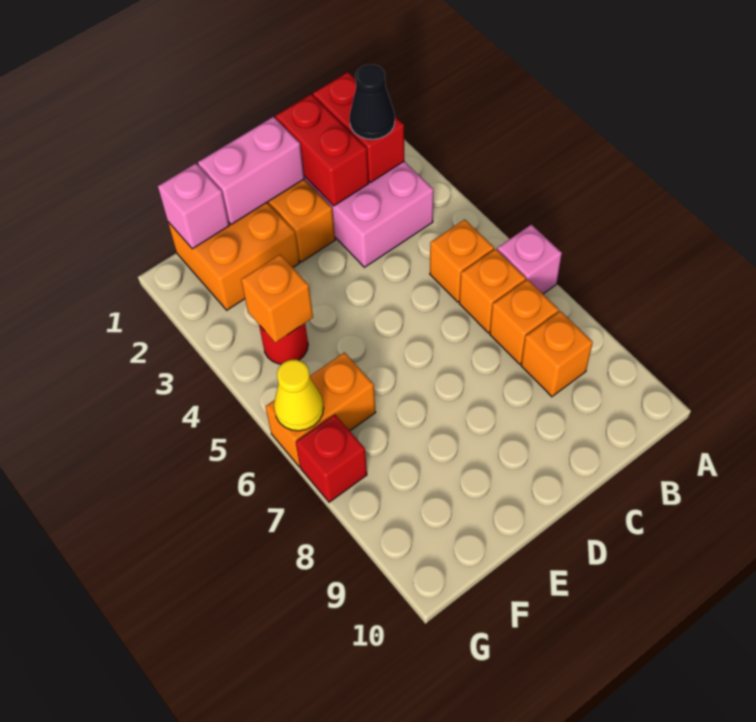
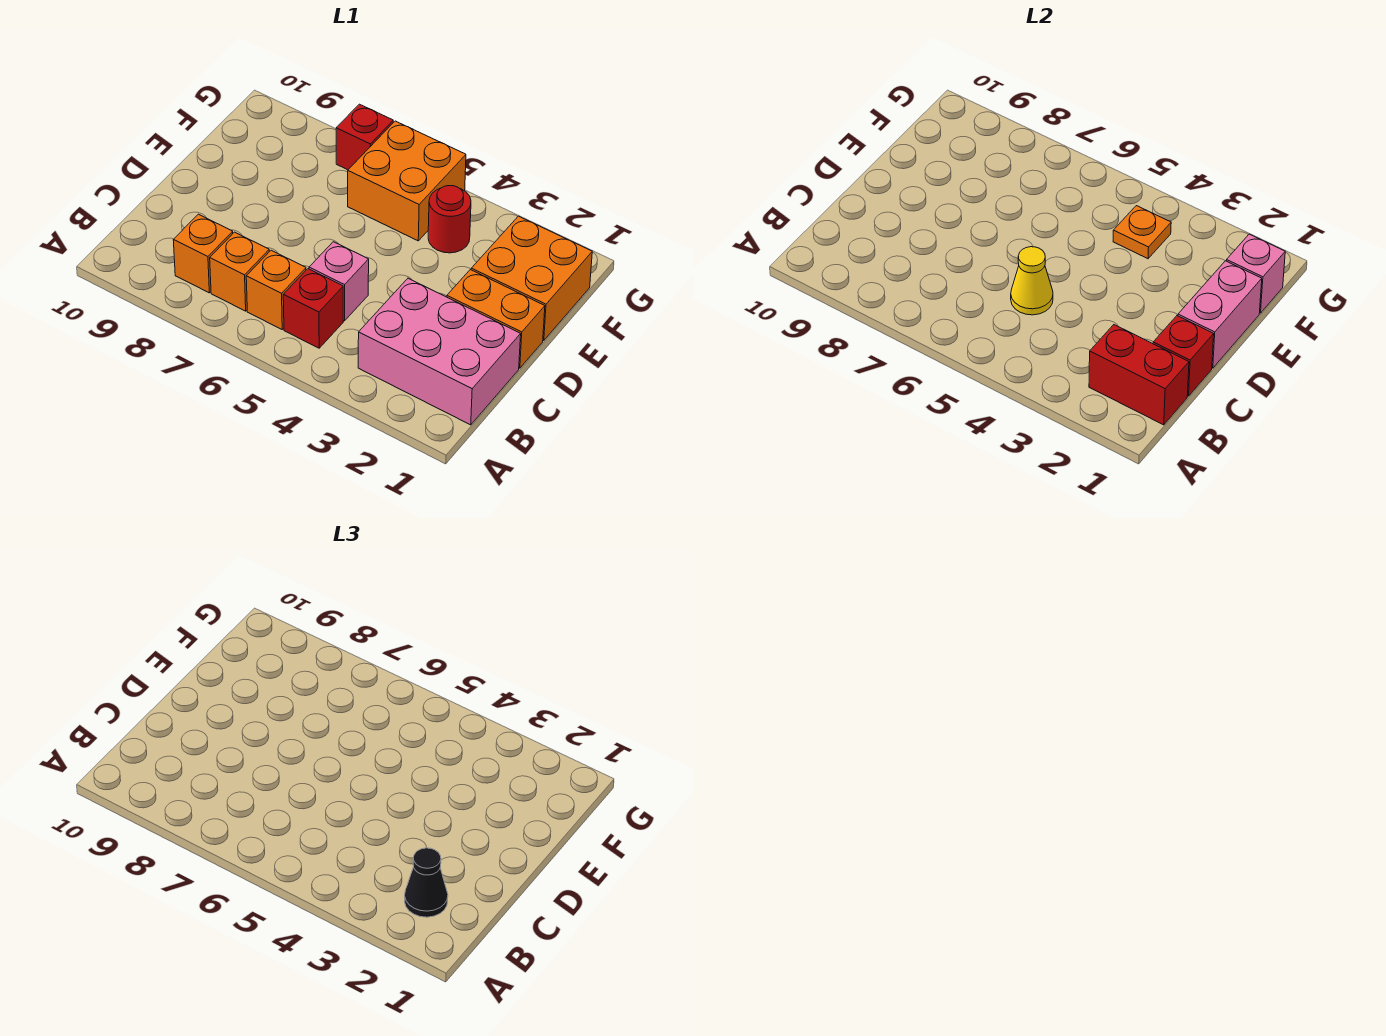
pink brick A6 level 1 -> pink brick C5 level 1
orange brick B5 level 1 -> red brick B5 level 1
red brick C1:C2 level 2 -> red brick C1 level 2
orange brick F4 level 2 -> orange plate F4 level 2
orange brick F6:G6 level 1 -> orange brick F5:G6 level 1
yellow cone G6 level 2 -> yellow cone C5 level 2

